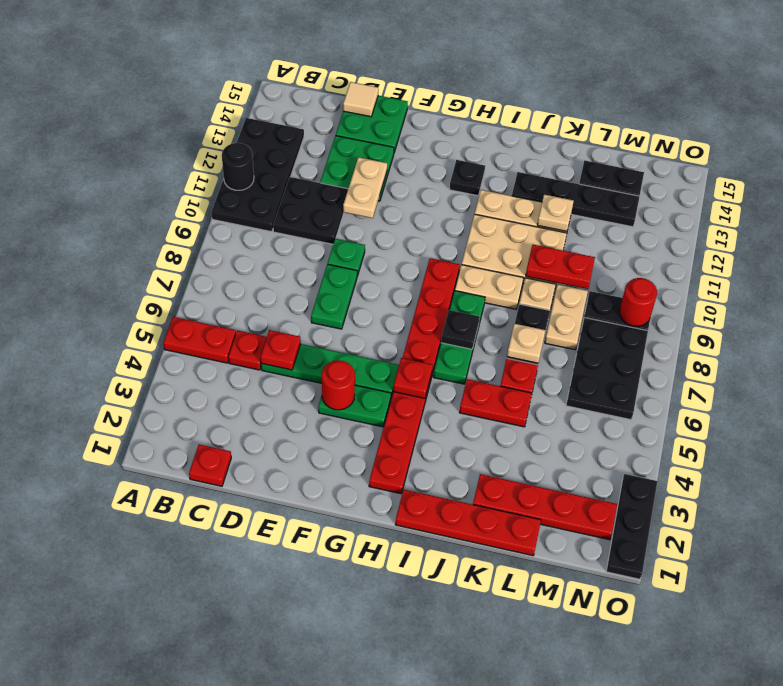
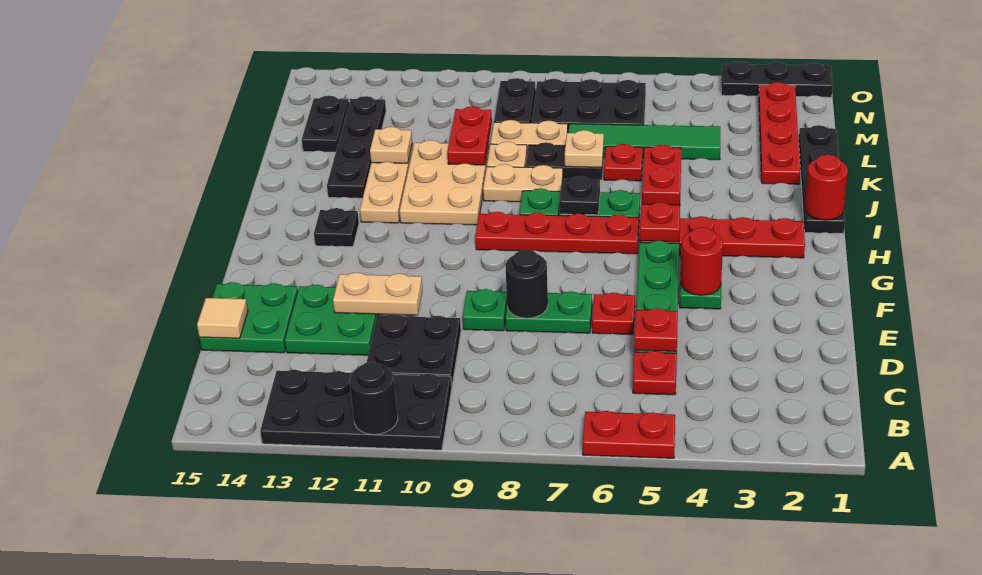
red plate A5:B5 level 1 -> red plate A5:A6 level 1
red plate C1 level 1 -> red plate E6 level 1
none -> black round brick E8 level 2
red plate I1:L1 level 1 -> black plate I1:L1 level 1
tan plate I9:J9 level 1 -> tan plate J8:J9 level 1
none -> green tile L4:L7 level 1
red round brick N9 level 2 -> red round brick I1 level 2

